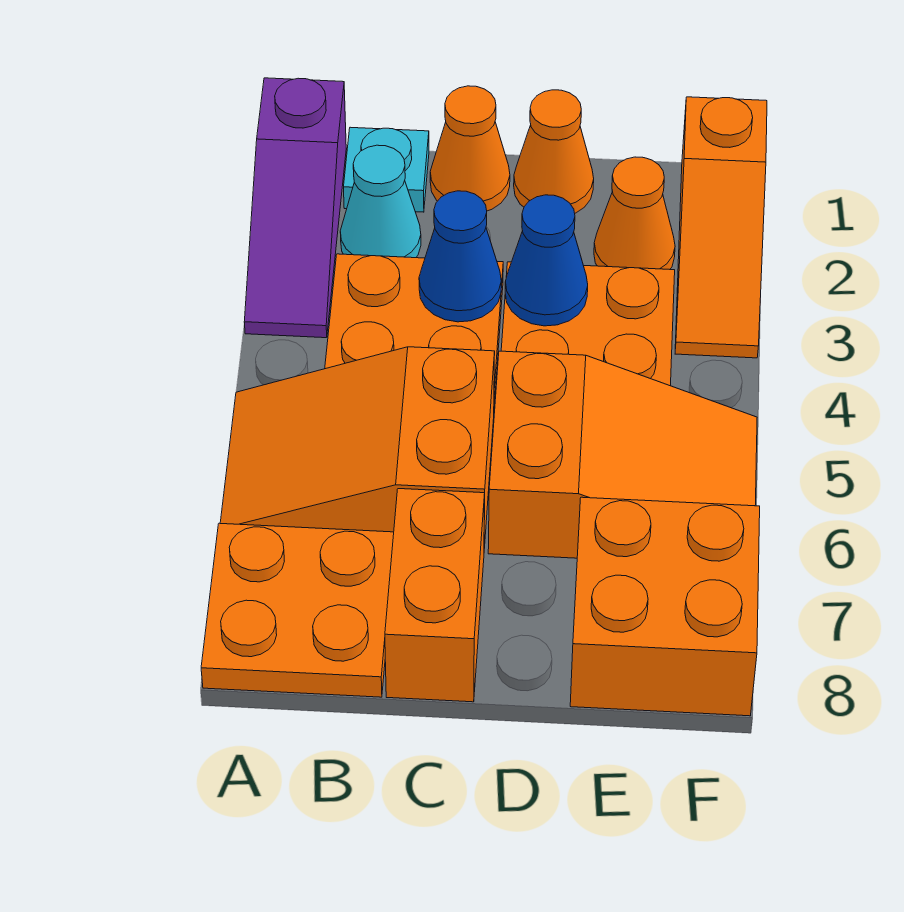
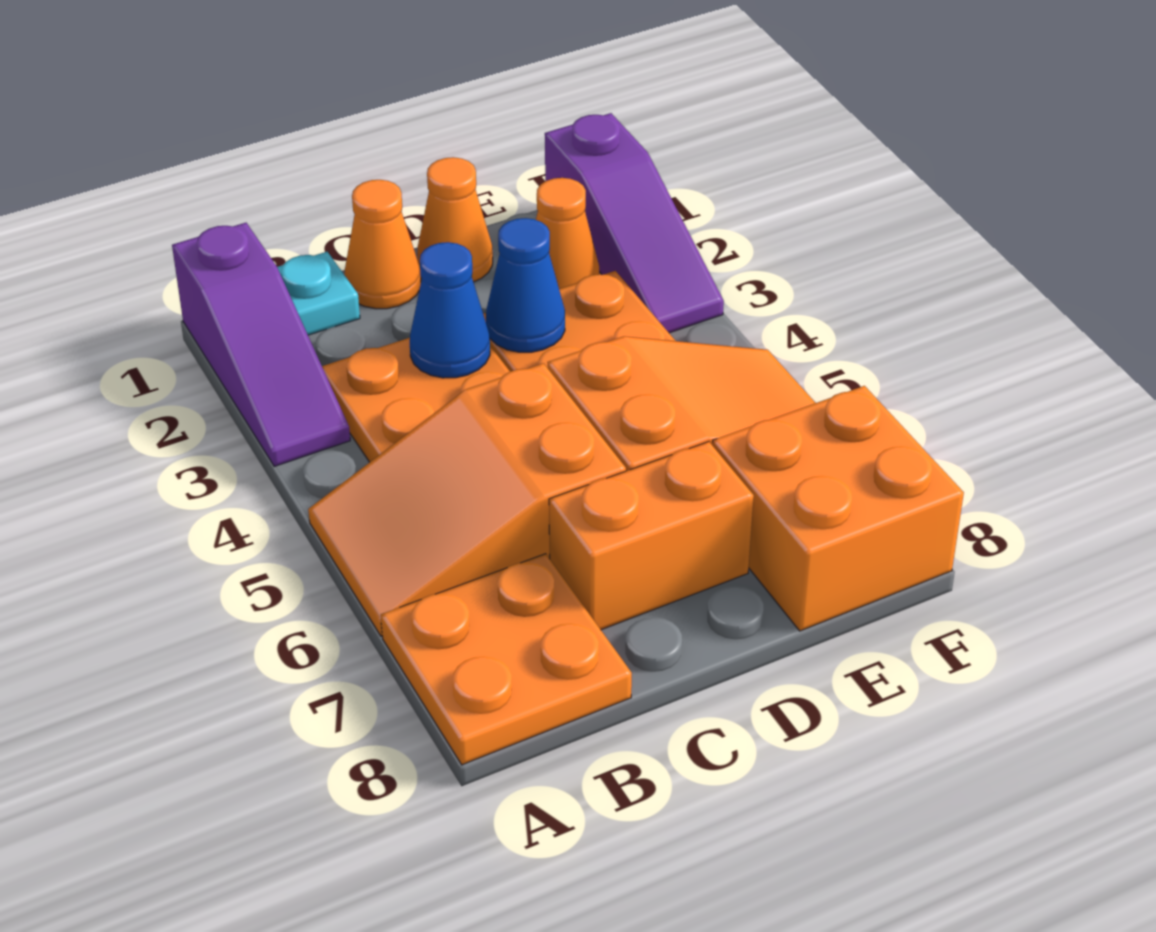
cyan cone B2 level 1 -> none
orange brick C7:C8 level 1 -> orange brick C7:D7 level 1
orange slope F1:F3 level 1 top 1 -> purple slope F1:F3 level 1 top 1

